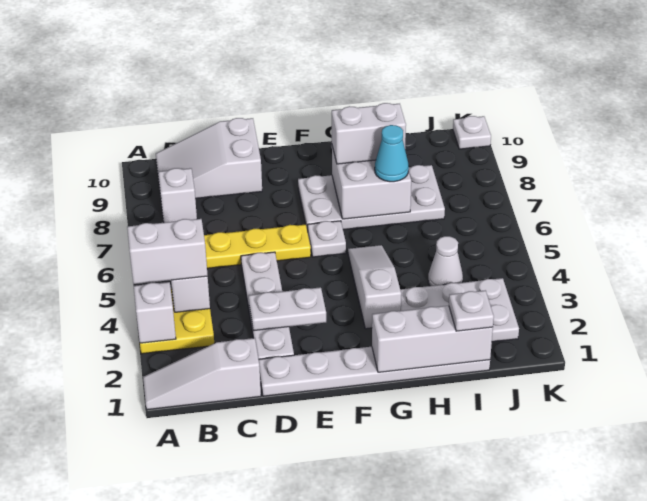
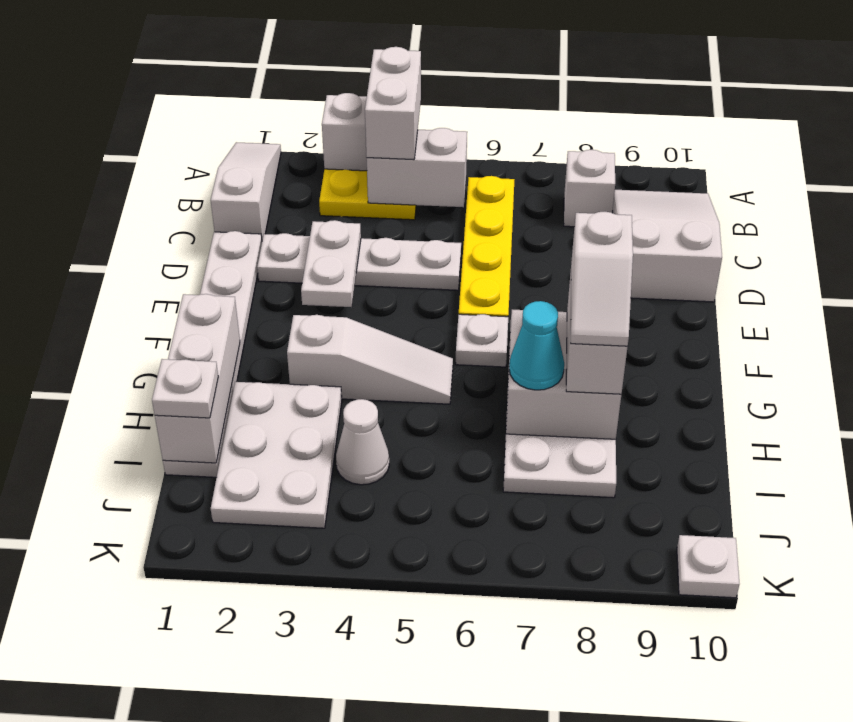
none -> white slope G8:H8 level 4 top G

